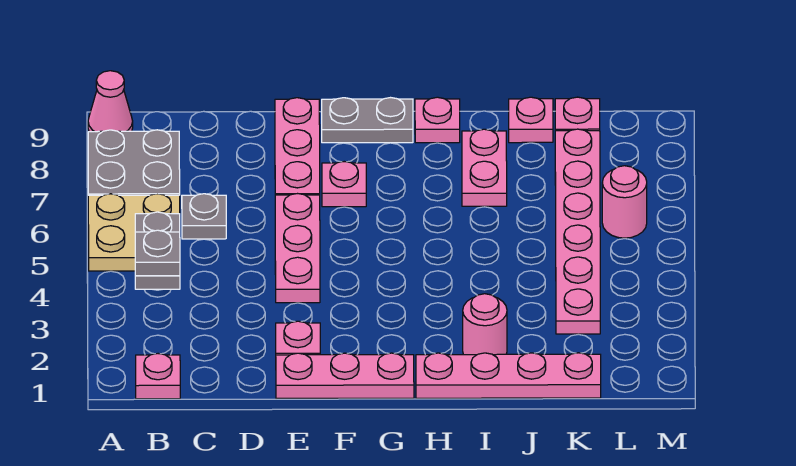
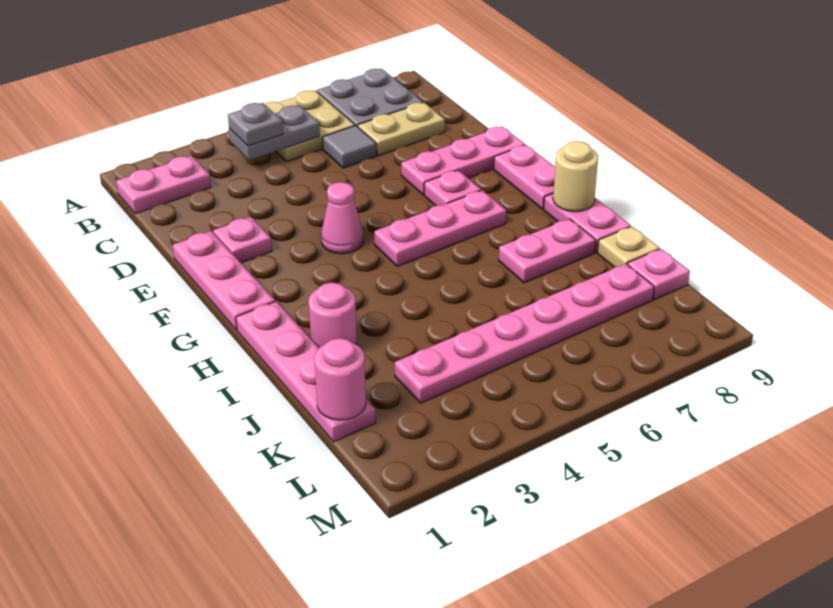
pink cone A9 level 1 -> pink cone F4 level 1
pink plate B1 level 1 -> pink plate B1:B2 level 1
grey plate C6 level 1 -> grey tile C6 level 1
none -> tan plate C7:C8 level 1
pink plate E4:E6 level 1 -> pink plate G5:G7 level 1
grey plate F9:G9 level 1 -> pink plate F9:G9 level 1
pink plate H9 level 1 -> pink plate H9:I9 level 1
none -> tan round brick H9 level 2
pink plate J9 level 1 -> tan plate J9 level 1
pink round brick L6 level 1 -> pink round brick K1 level 2

